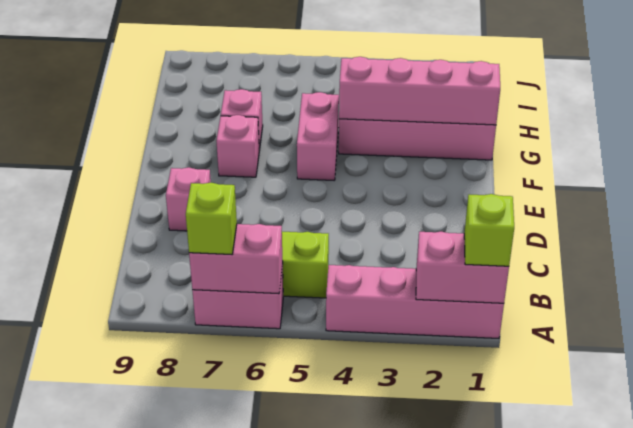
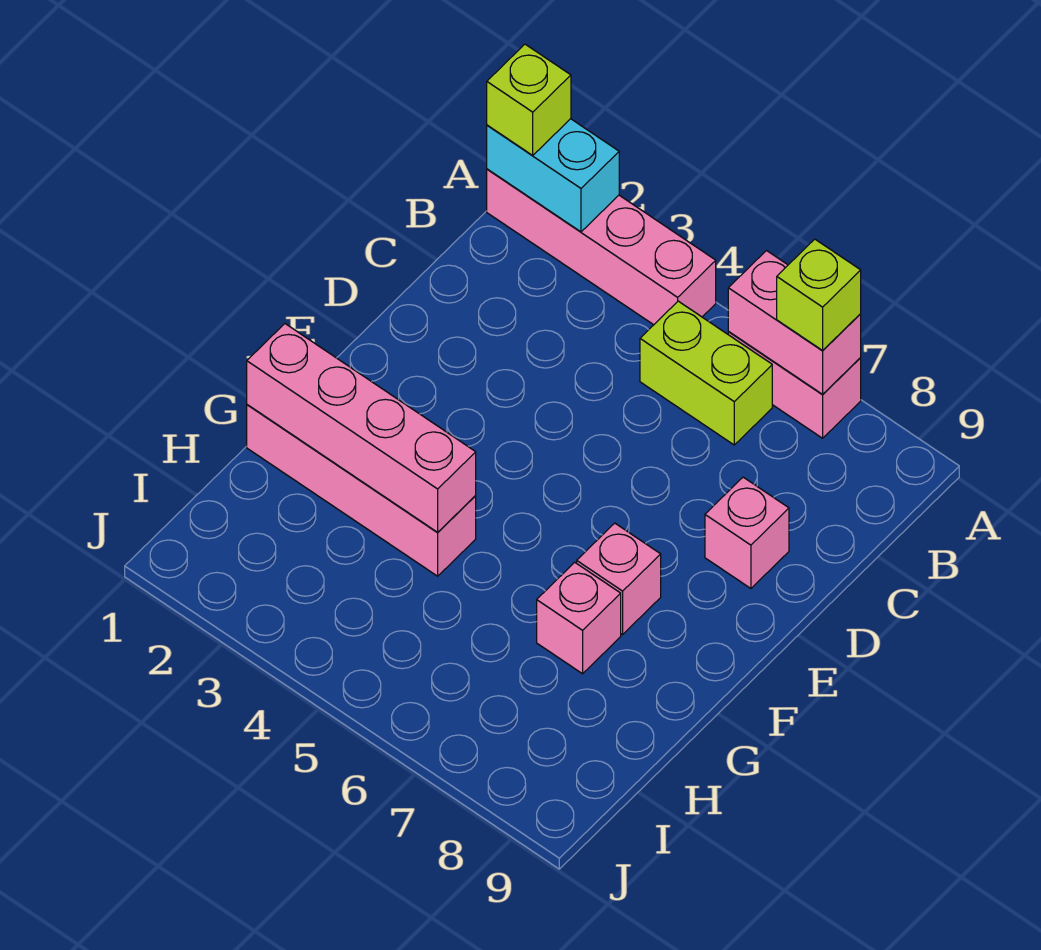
pink brick A1:A2 level 2 -> cyan brick A1:A2 level 2
pink brick F5:G5 level 1 -> none

